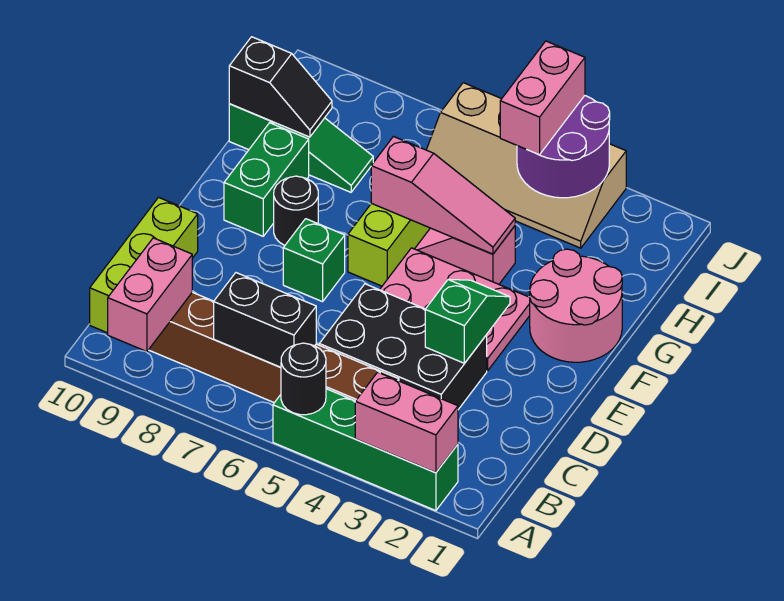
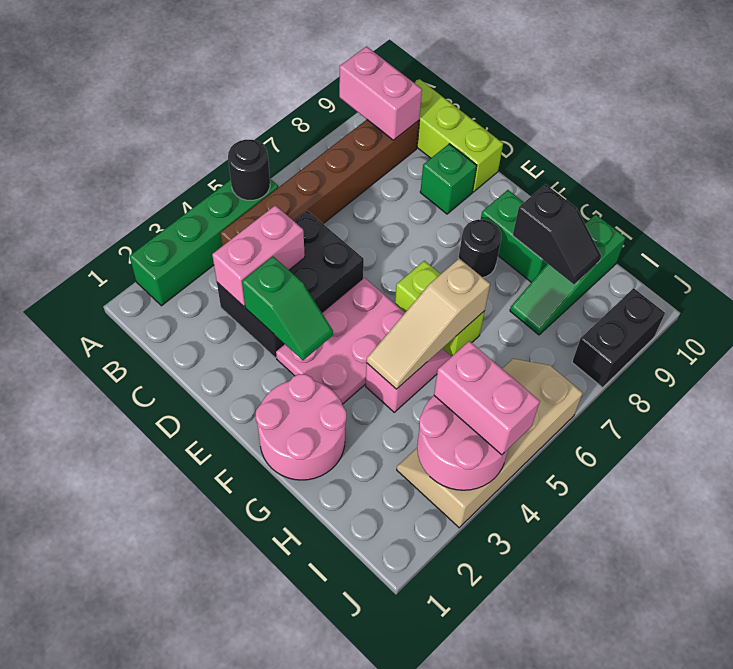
pink brick A2:A3 level 2 -> pink brick C3:C4 level 2
black brick B6:B7 level 2 -> black brick J8:J9 level 1
green brick E7 level 1 -> green brick D9 level 1
pink slope G4:G6 level 2 top 6 -> tan slope G4:G6 level 2 top 6
black slope H9:H10 level 2 top 10 -> black slope G9:H9 level 2 top G
purple round brick I3:J4 level 2 -> pink round brick I3:J4 level 2

